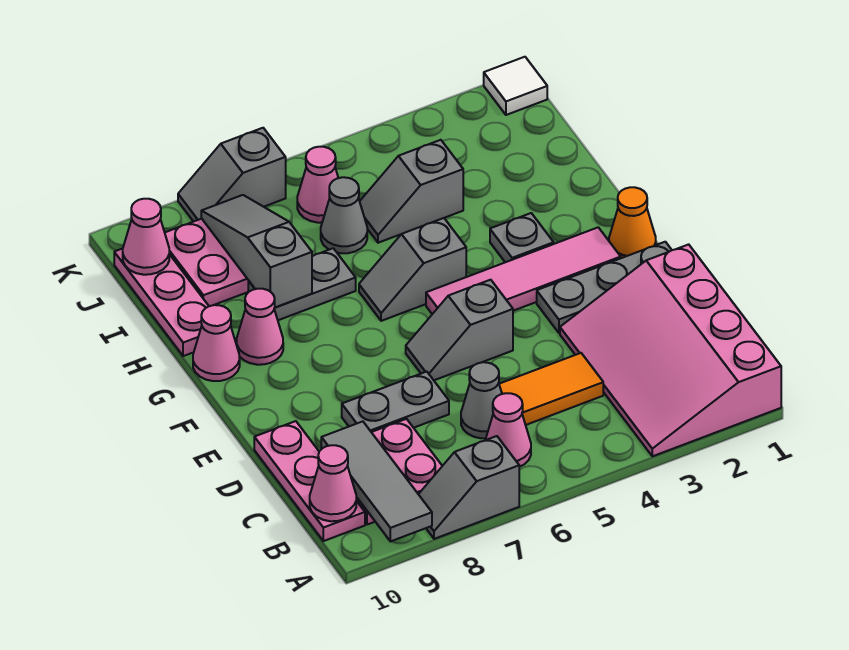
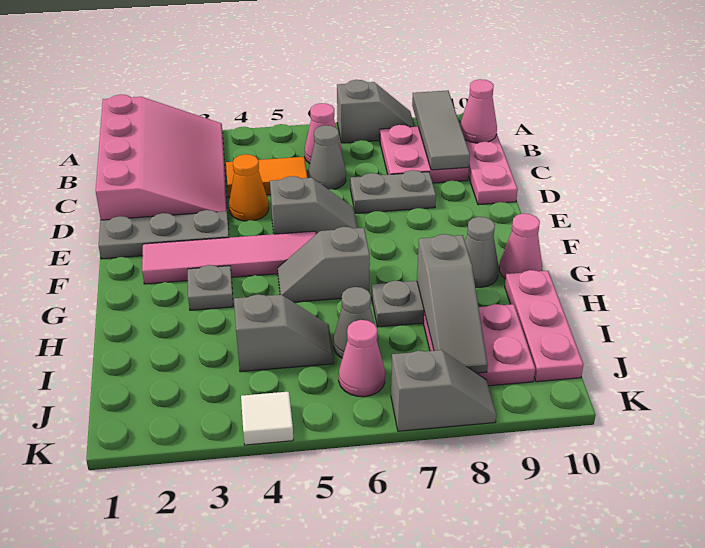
orange cone F1 level 1 -> orange cone D4 level 1
grey slope G5:G6 level 1 top 5 -> grey slope G5:G6 level 1 top 6
pink cone G9 level 1 -> grey cone G9 level 1
pink cone J10 level 2 -> none
white tile K1 level 1 -> white tile K4 level 1

